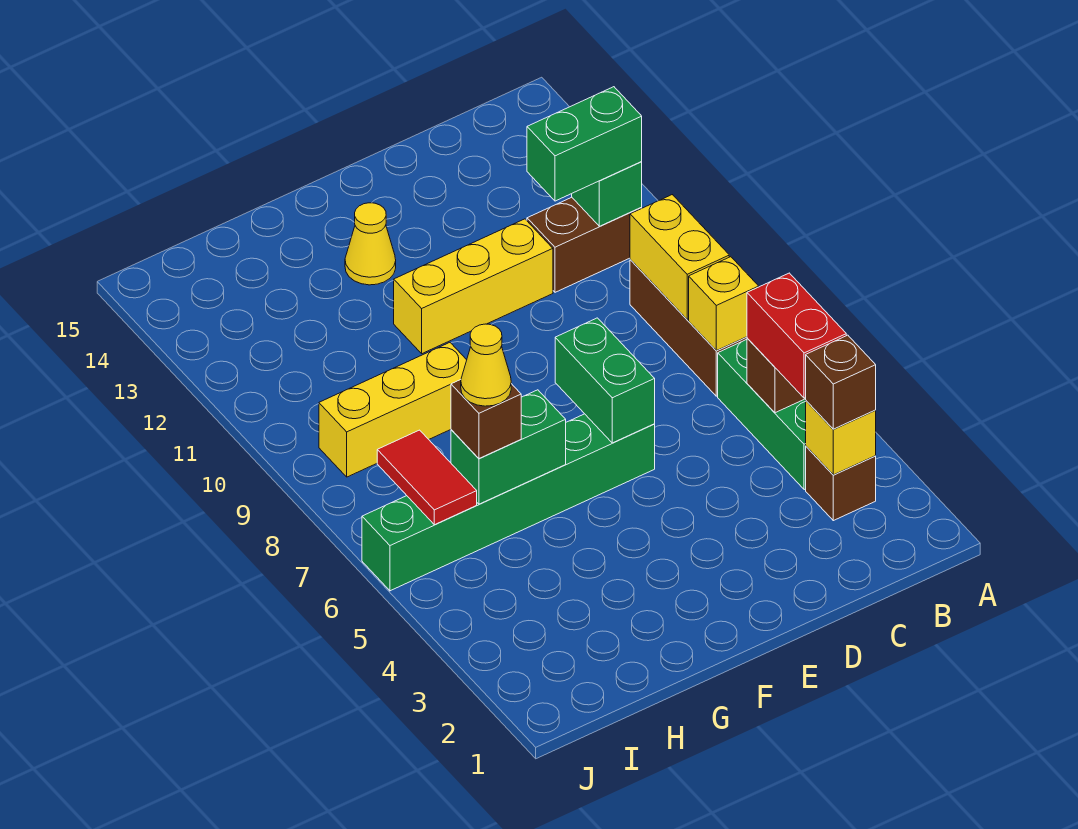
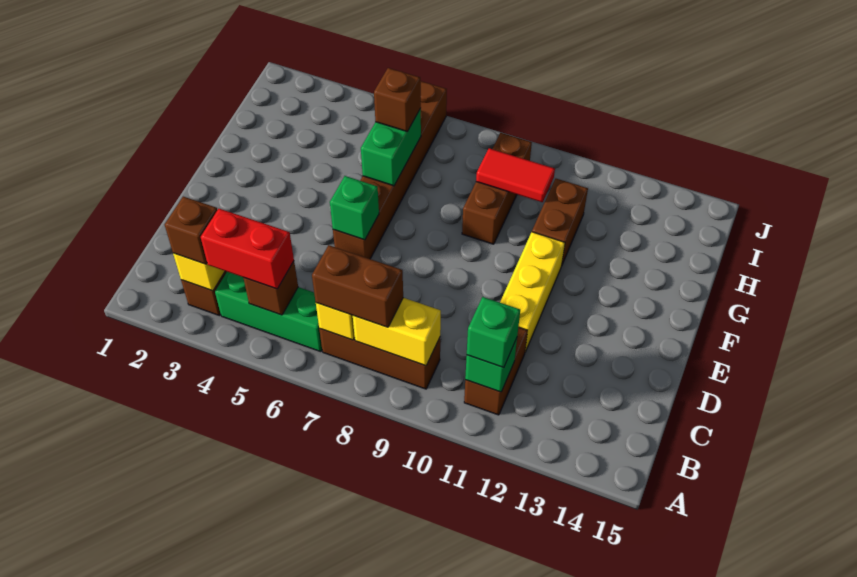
none -> brown brick B7:B8 level 3
green brick B11:C11 level 3 -> green brick B11 level 3
green brick E6:J6 level 1 -> brown brick E6:J6 level 1
green brick E6:E7 level 2 -> green brick E6 level 2
yellow cone F13 level 1 -> none
yellow brick G9:I9 level 1 -> brown brick G9:I9 level 1
none -> brown brick G11:H11 level 1
yellow cone H6 level 4 -> none
red tile I6:I7 level 2 -> red tile H9:H10 level 2

